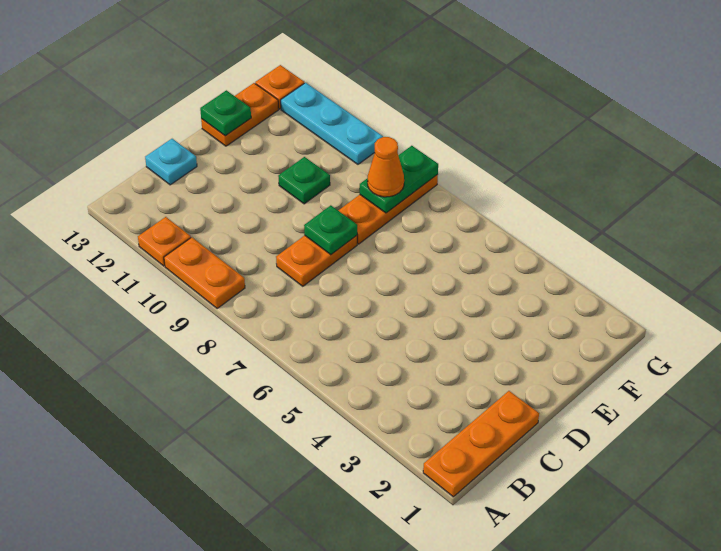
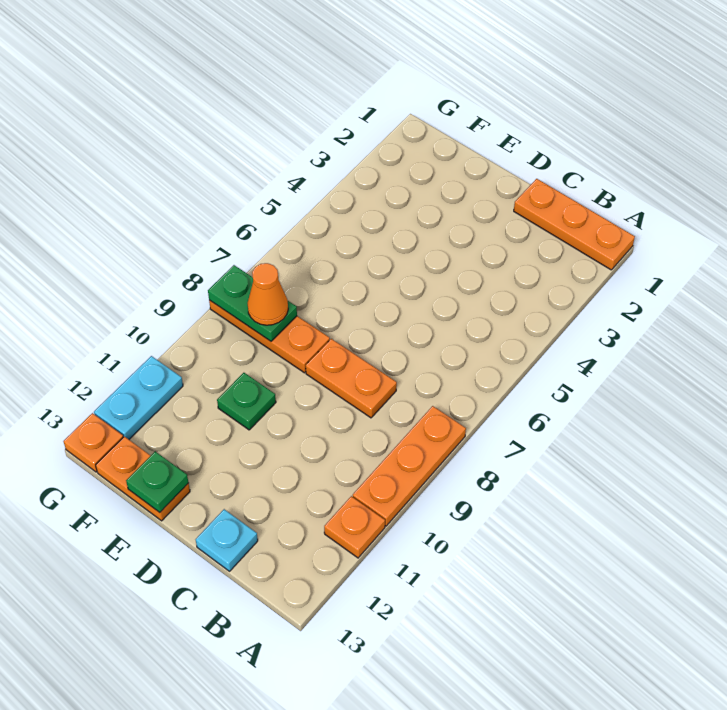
orange plate A9:A10 level 1 -> orange plate A8:A10 level 1
green plate D8 level 2 -> none
cyan plate G10:G12 level 1 -> cyan plate G11:G12 level 1

